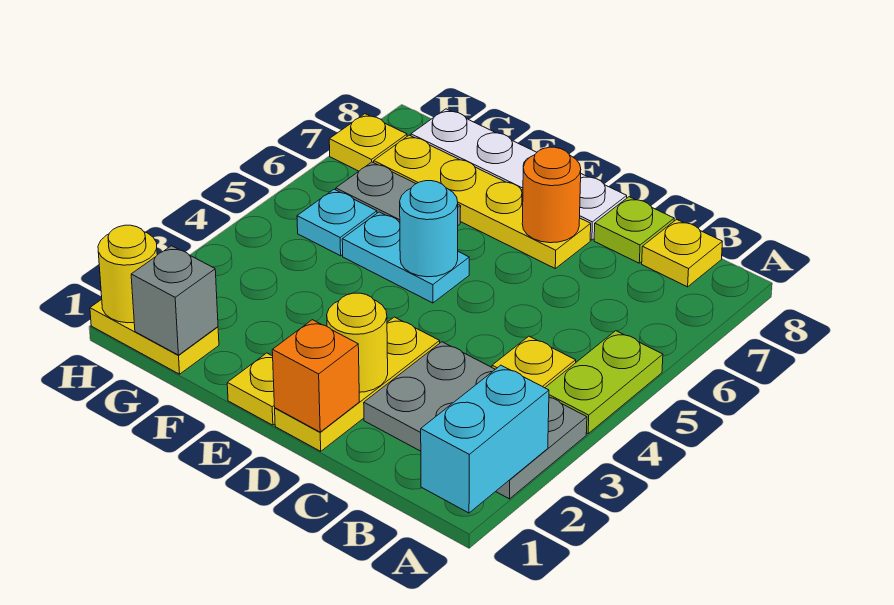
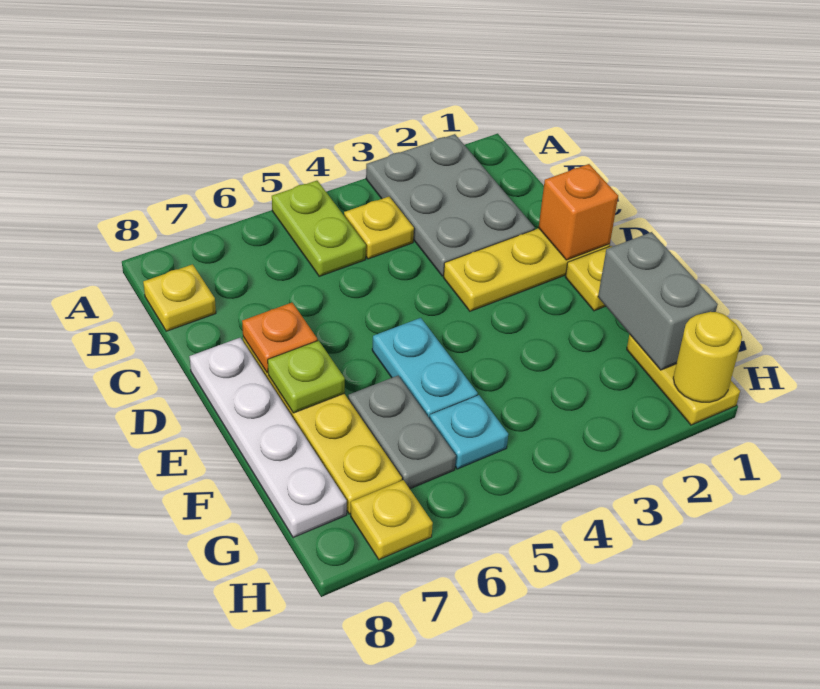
cyan brick A1:A2 level 2 -> none
lime plate A4:A5 level 1 -> lime plate A5:B5 level 1
lime plate C8 level 1 -> lime plate E7 level 2
yellow round brick D2 level 2 -> none
orange round brick D7 level 2 -> orange plate D7 level 2
cyan round brick E5 level 2 -> none
grey brick G1 level 2 -> grey brick F1:G1 level 2

